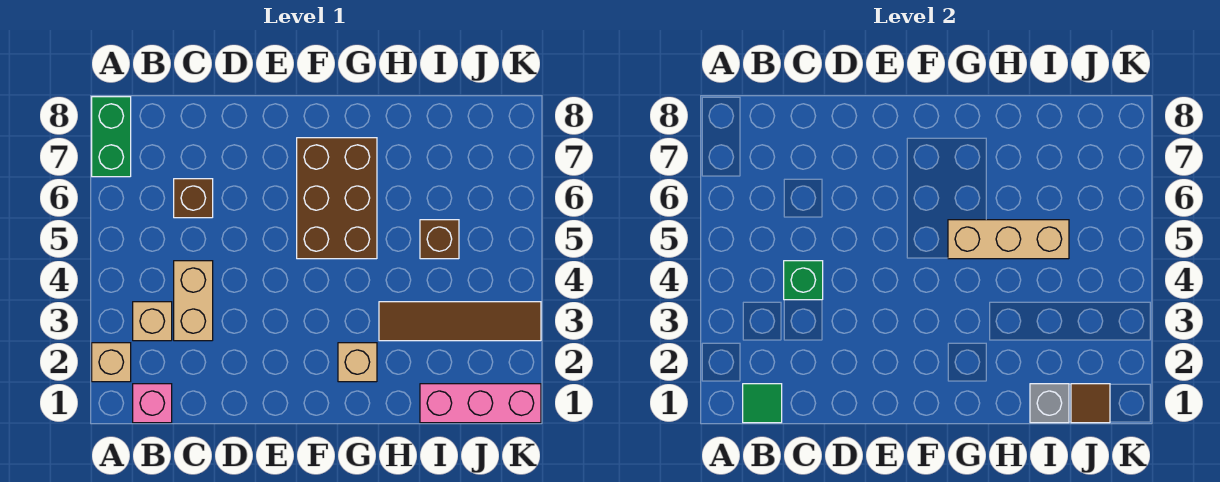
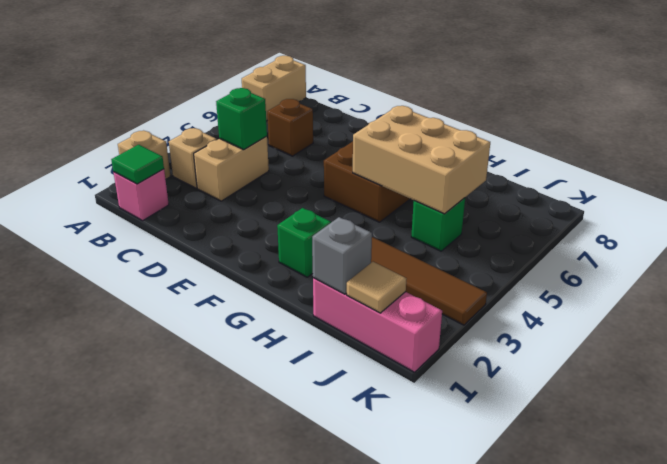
green brick A7:A8 level 1 -> tan brick A7:A8 level 1
tan brick G2 level 1 -> green brick G2 level 1
tan brick G5:I5 level 2 -> tan brick G5:I6 level 2
brown brick I5 level 1 -> green brick I5 level 1
brown tile J1 level 2 -> tan tile J1 level 2

